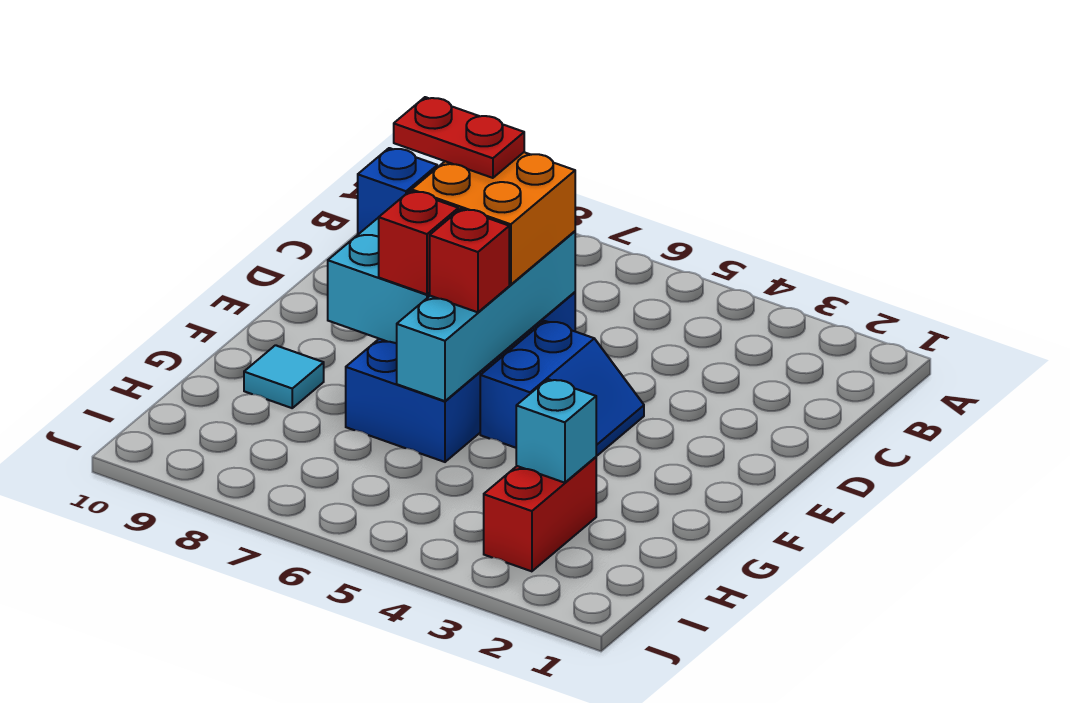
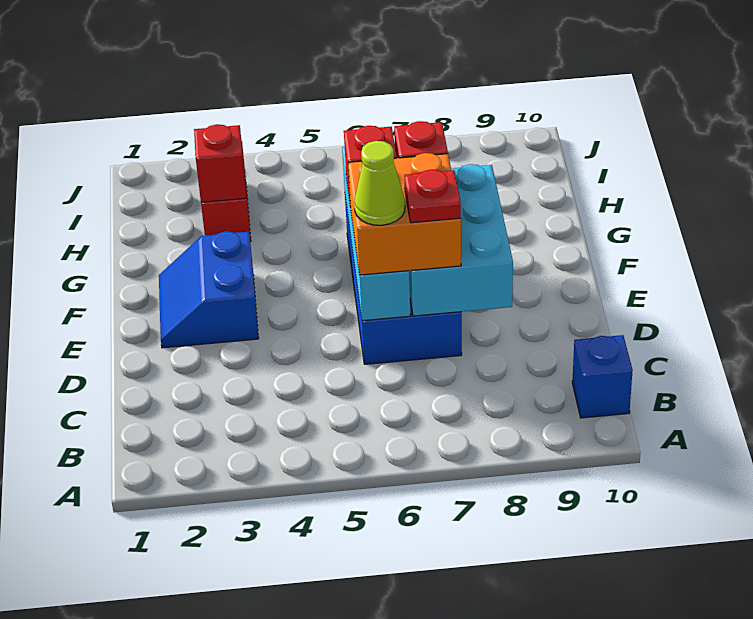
none -> lime cone D6 level 4
red plate D7:D8 level 4 -> red plate D7 level 4
blue slope E4:F5 level 1 top 5 -> blue slope E2:F3 level 1 top 3
cyan tile G9 level 1 -> none
cyan brick H3 level 2 -> red brick H3 level 2

